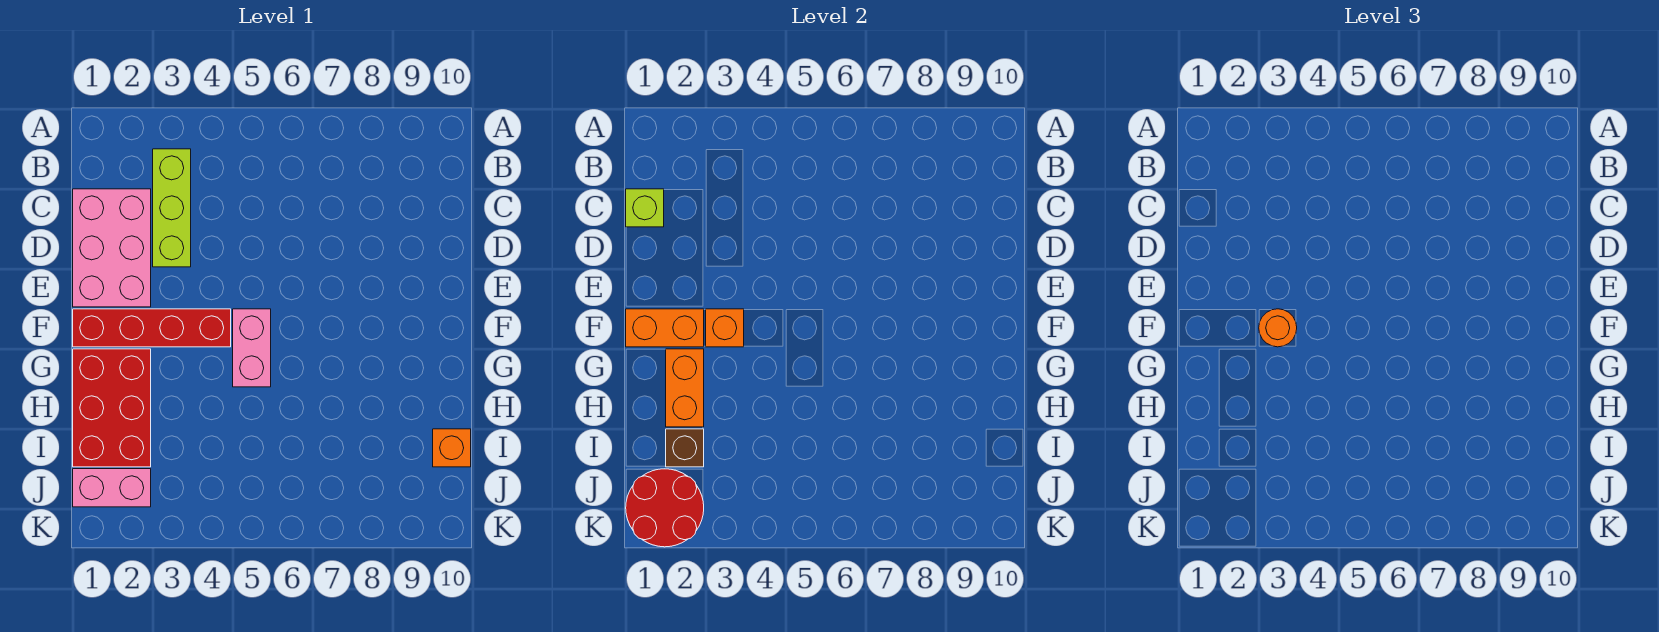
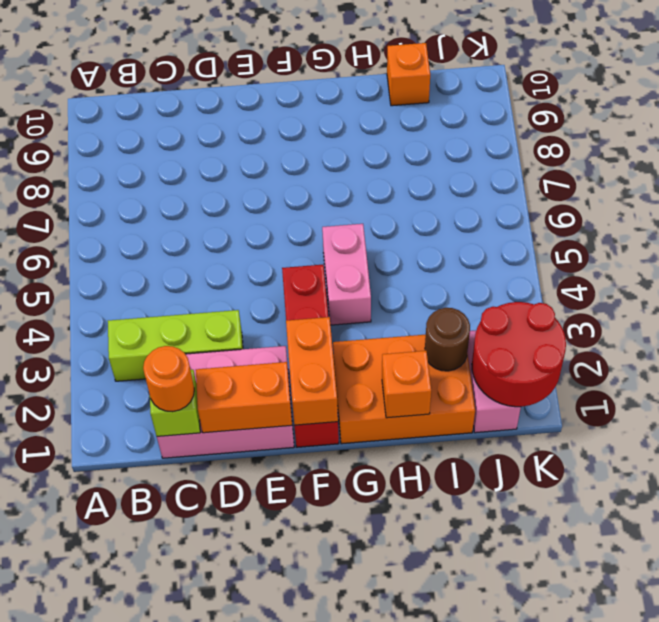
orange brick F3 level 2 -> orange brick H1 level 2
orange round brick F3 level 3 -> orange round brick C1 level 3
pink brick F5:G5 level 1 -> pink brick G4:G5 level 1
red brick G1:I2 level 1 -> orange brick G1:I2 level 1
orange brick G2:H2 level 2 -> orange brick D1:E1 level 2
brown brick I2 level 2 -> brown round brick I2 level 2

